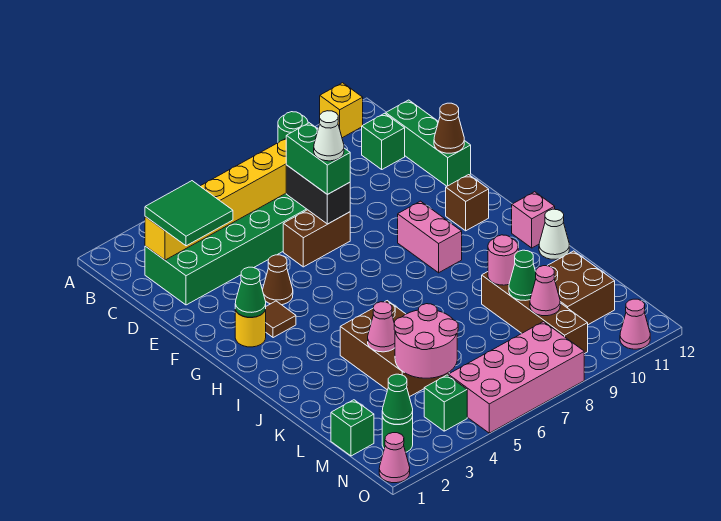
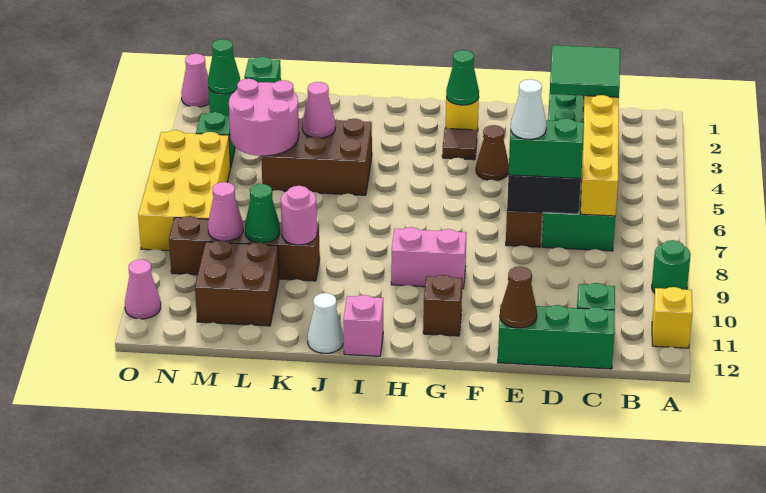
pink brick N5:O8 level 1 -> yellow brick N5:O8 level 1

